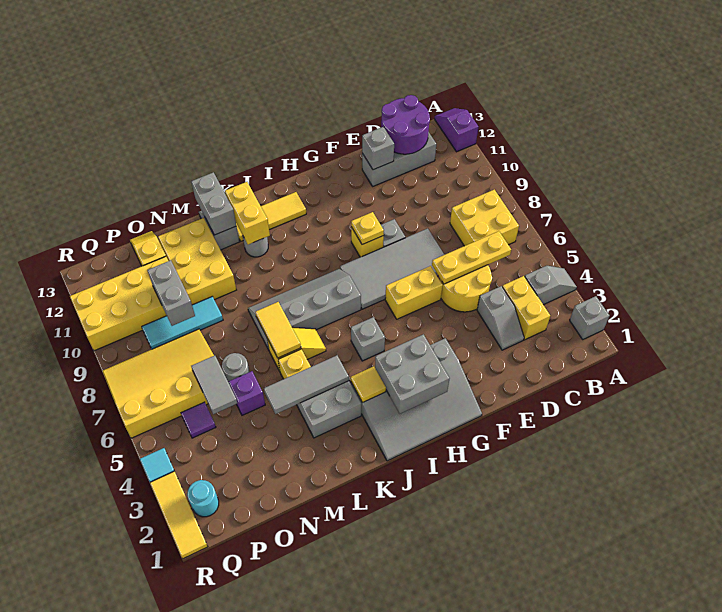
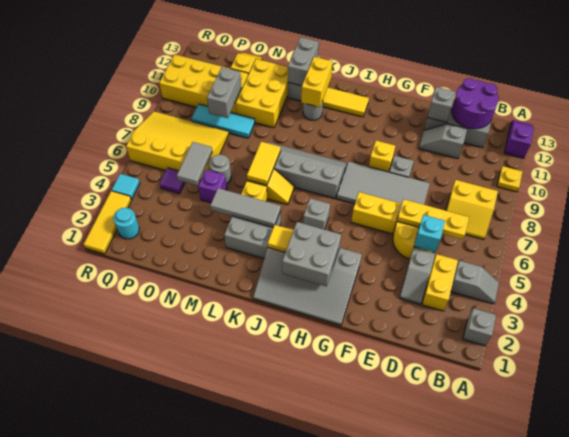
yellow brick B7:C8 level 1 -> yellow slope B7:C8 level 1 top 8
none -> cyan brick D5 level 2
none -> grey slope D11:E11 level 1 top D
yellow plate G9 level 2 -> yellow plate A10 level 1

